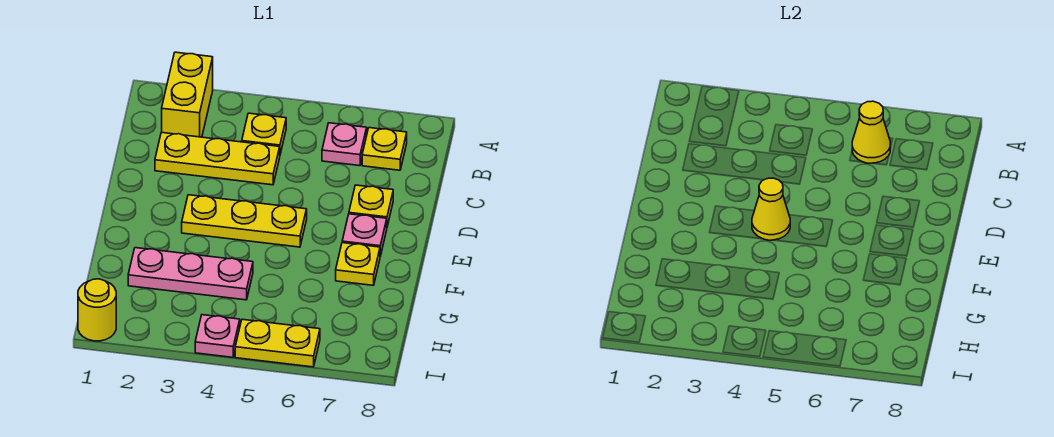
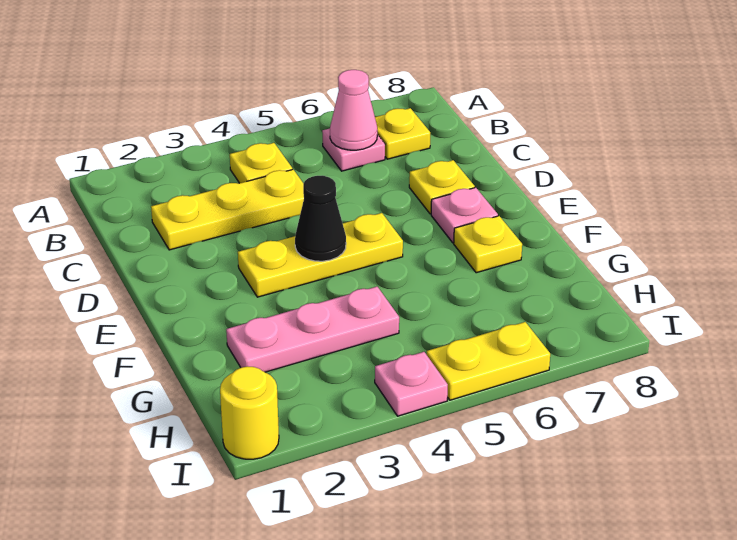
yellow brick A2:B2 level 1 -> none
yellow cone B6 level 2 -> pink cone B6 level 2
yellow cone E4 level 2 -> black cone E4 level 2

